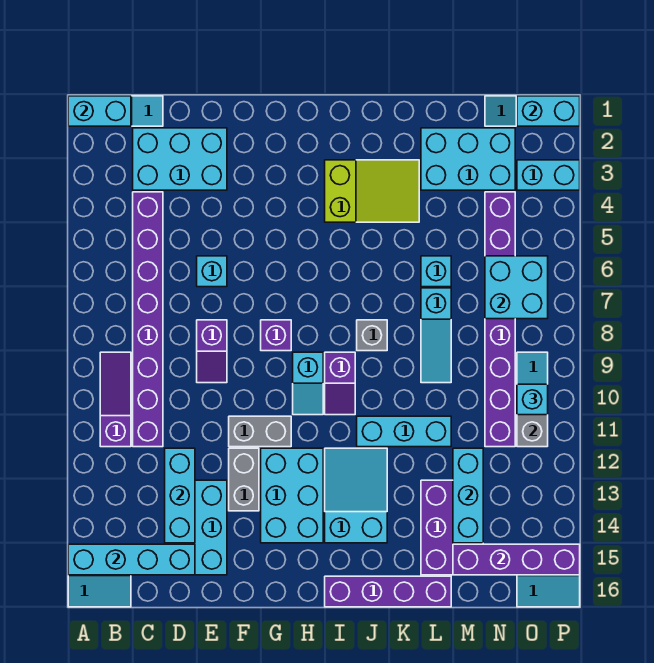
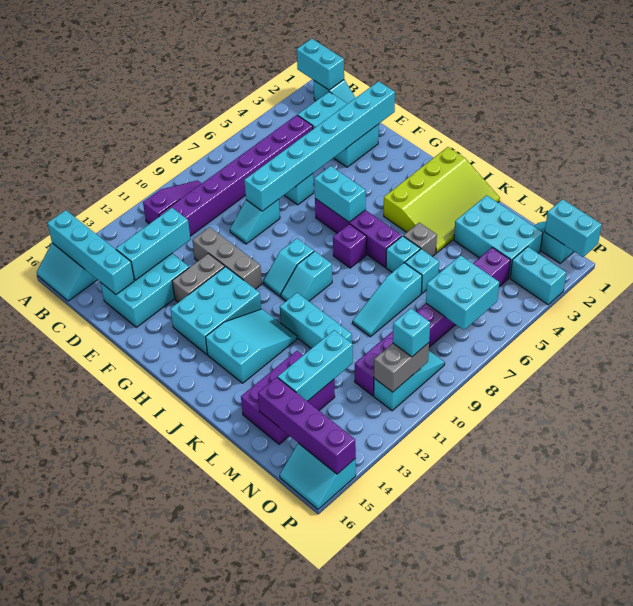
none -> cyan brick E1:E8 level 2
purple slope E8:E9 level 1 top 8 -> cyan slope E8:E9 level 1 top 8
grey brick F11:G11 level 1 -> grey brick E11:G11 level 1
none -> cyan brick G6:H6 level 2
purple brick G8 level 1 -> purple brick I7 level 1
lime slope I3:K4 level 1 top I -> lime slope I1:K4 level 1 top I
purple slope I9:I10 level 1 top 9 -> cyan slope I9:I10 level 1 top 9
purple brick I16:L16 level 1 -> purple brick G6:J6 level 1
grey brick J8 level 1 -> grey brick K5 level 1
none -> cyan brick K6 level 1

